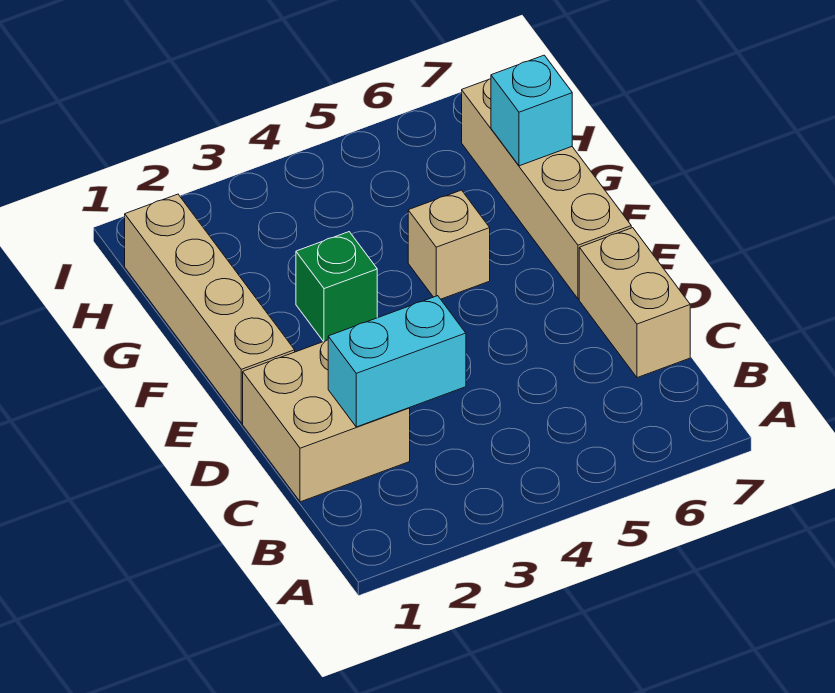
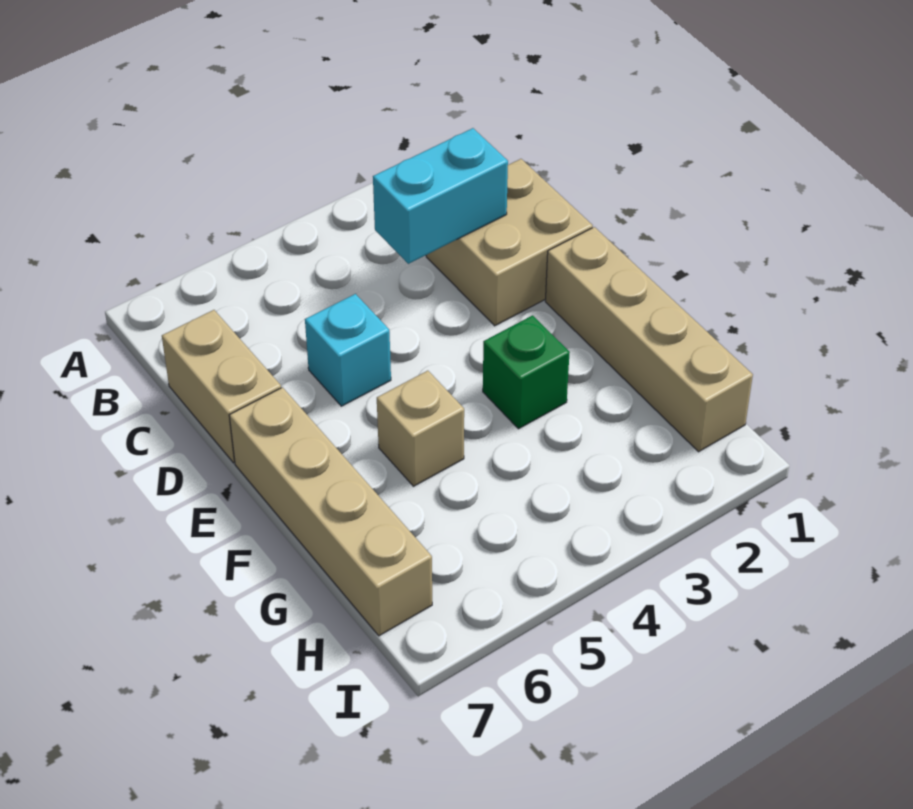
cyan brick G7 level 2 -> cyan brick D5 level 1

